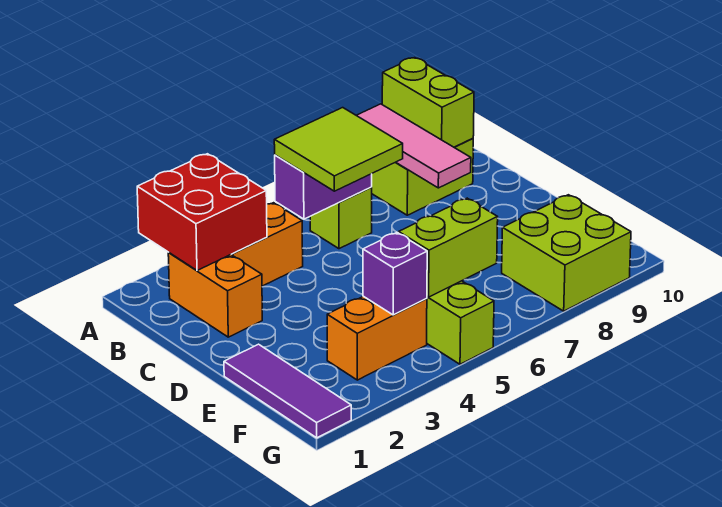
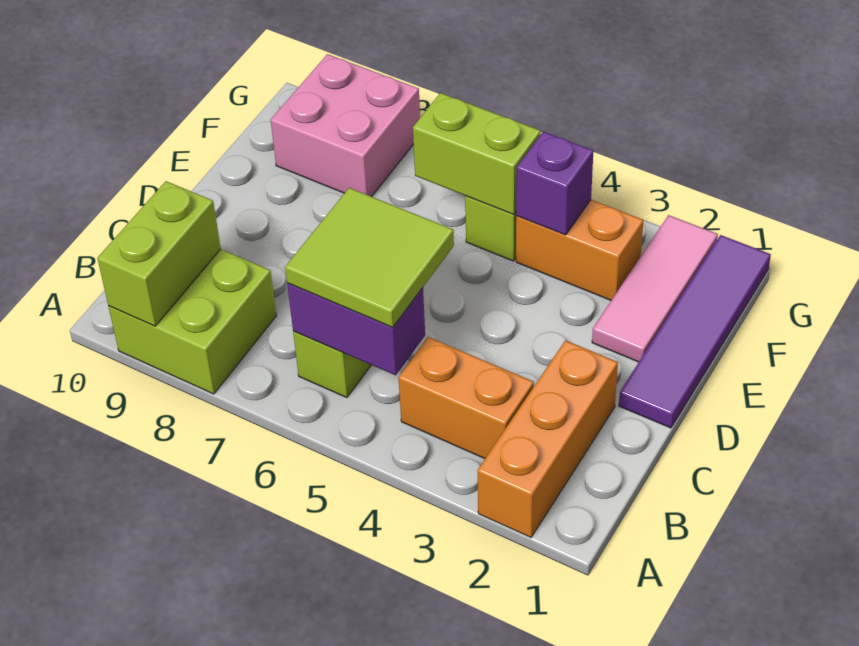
red brick A2:B3 level 2 -> none
pink tile A8:C8 level 2 -> pink tile E2:G2 level 1
orange brick B2:C2 level 1 -> orange brick A2:C2 level 1
purple tile E1:G1 level 1 -> purple tile D1:G1 level 1
lime brick F8:G9 level 1 -> pink brick F8:G9 level 1

